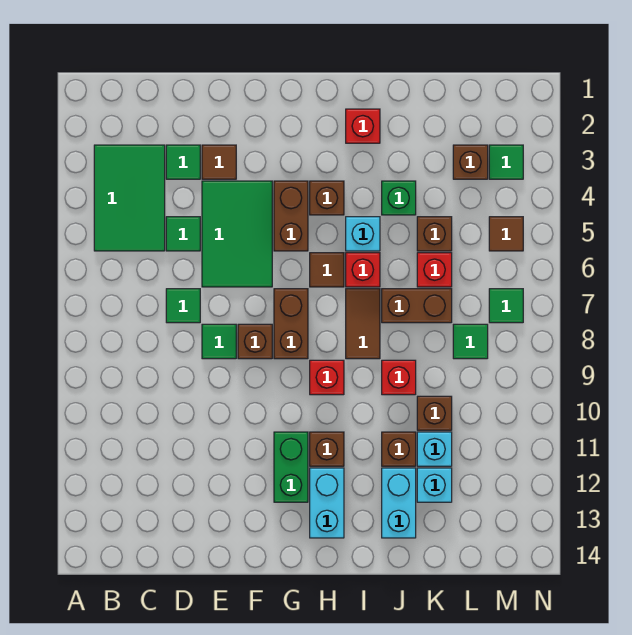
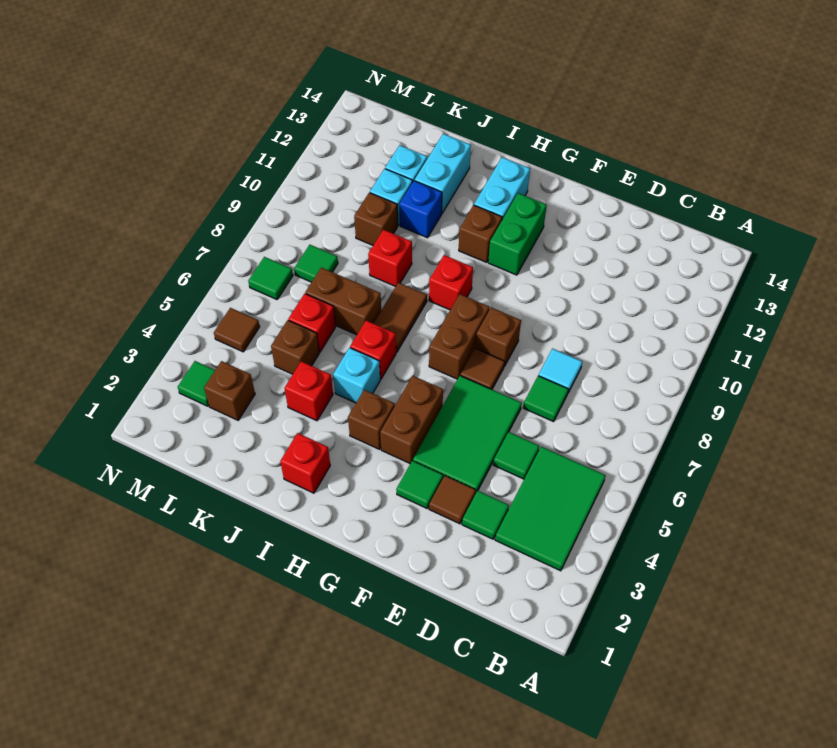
none -> cyan tile D8 level 1
green tile E8 level 1 -> green tile F3 level 1
brown tile H6 level 1 -> brown tile F7 level 1
green brick J4 level 1 -> red brick J4 level 1
brown brick J11 level 1 -> blue brick J11 level 1

